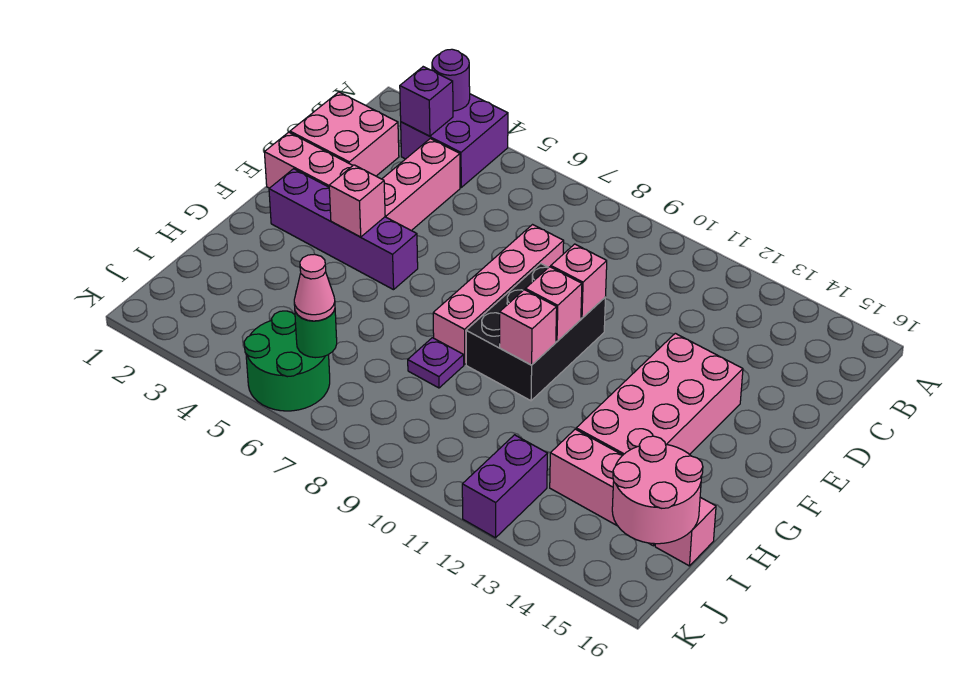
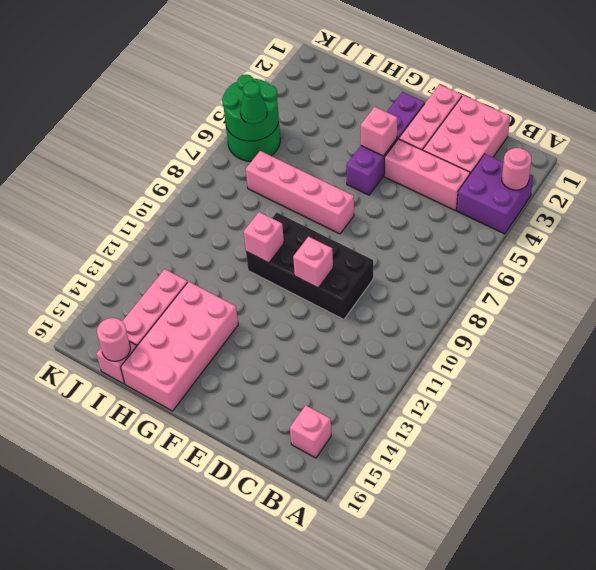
purple round brick A3 level 2 -> pink round brick A3 level 2
purple brick B3 level 2 -> none
pink brick C1:D2 level 1 -> pink brick C1:D3 level 1
pink brick D8:G8 level 1 -> pink brick F7:I7 level 1
black brick E9:G10 level 1 -> black brick D9:G10 level 1
pink brick E13:H14 level 1 -> pink brick G13:H16 level 1
pink brick F10 level 2 -> pink brick B15 level 1
purple plate H8 level 1 -> none
pink round brick I15:J16 level 2 -> pink round brick I16 level 2
green round brick J6 level 2 -> green round brick J5:K6 level 2
pink cone J6 level 3 -> green cone J6 level 3
purple brick J12:K12 level 1 -> none

